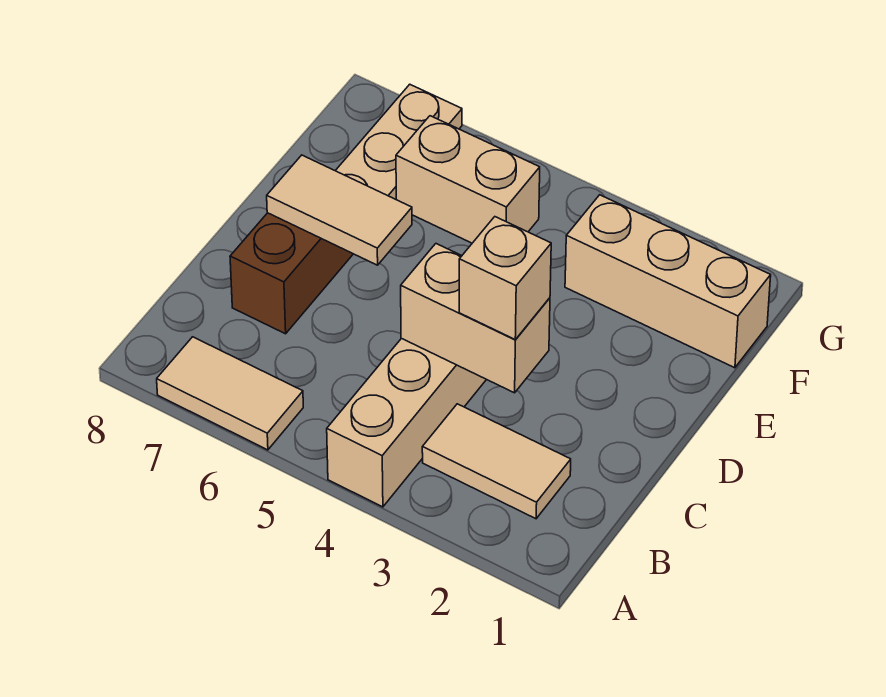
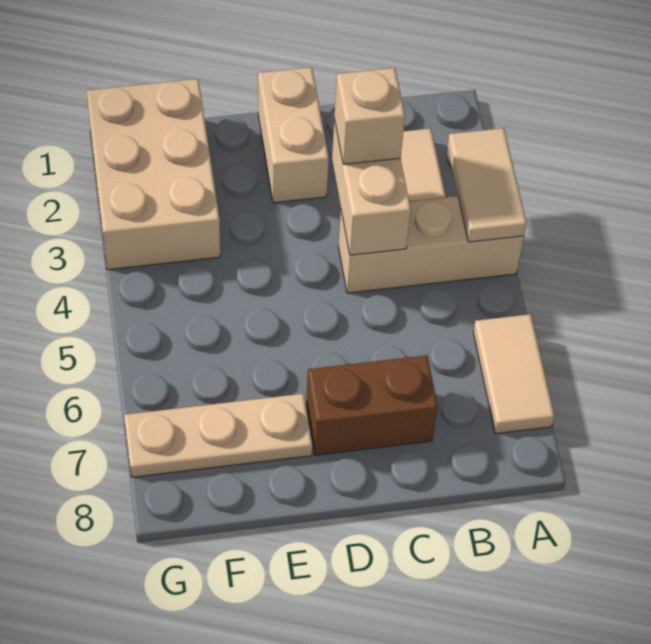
tan tile D6:D7 level 2 -> tan tile A3:A4 level 2
tan brick F1:F3 level 1 -> tan brick F1:G3 level 1
tan brick F5:F6 level 1 -> tan brick D1:D2 level 1

